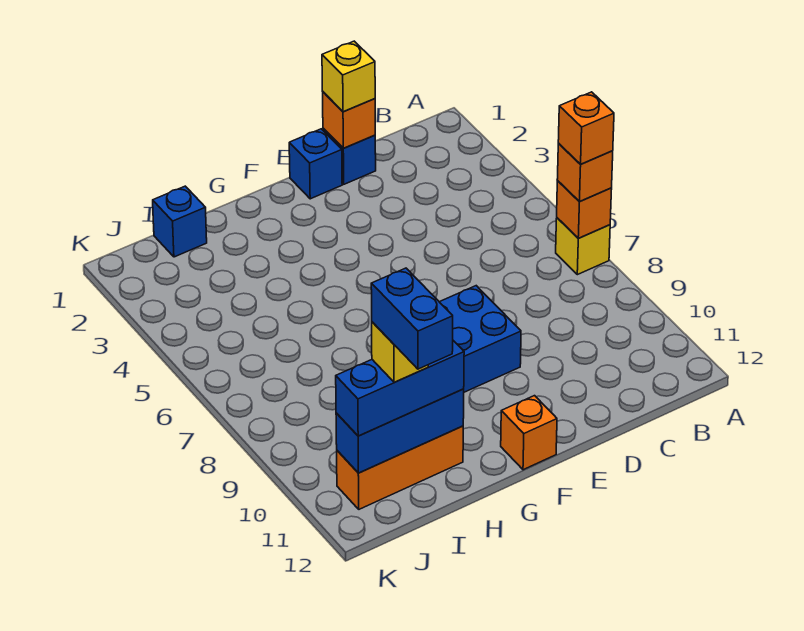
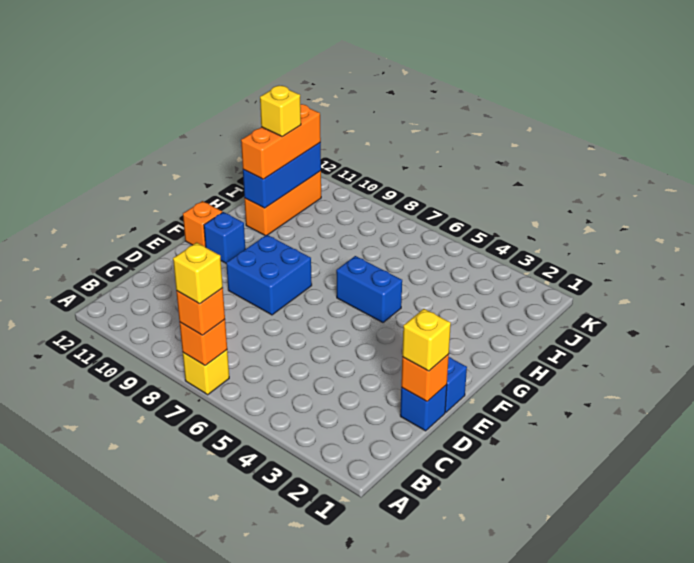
orange brick A7 level 4 -> yellow brick A7 level 4
blue brick H11:J11 level 3 -> orange brick H11:J11 level 3
blue brick I1 level 1 -> blue brick F11 level 1
blue brick I11:I12 level 5 -> blue brick G5:G6 level 1

